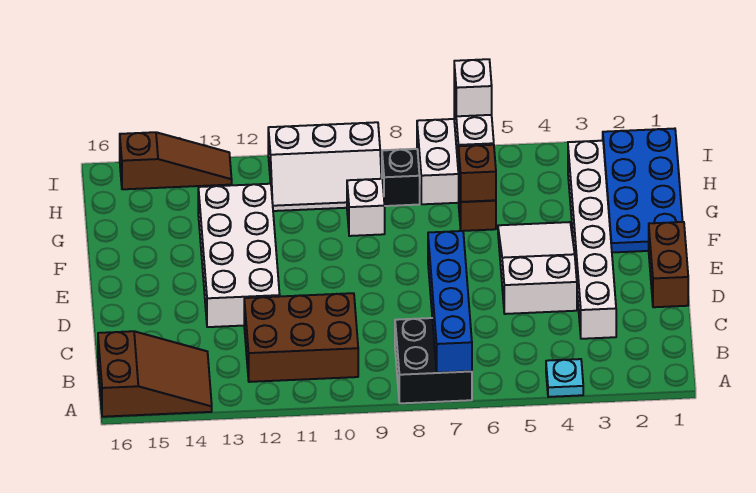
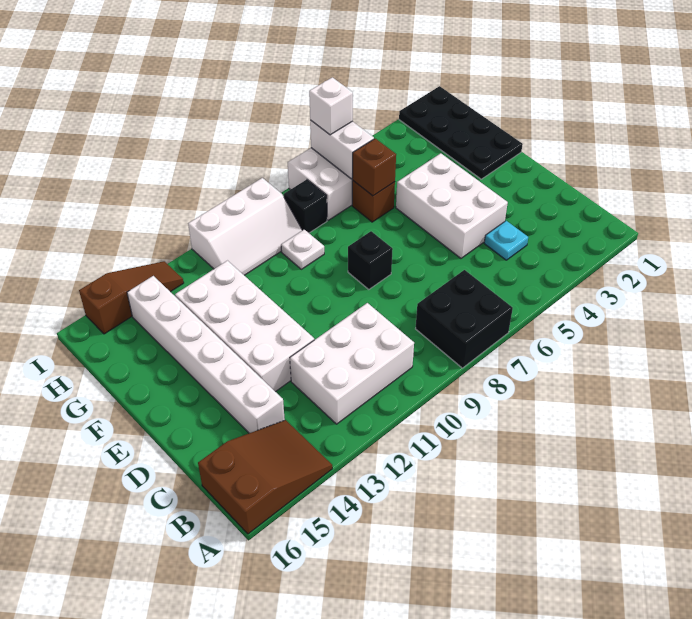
cyan plate A4 level 1 -> cyan plate C4 level 1
blue brick A7:D7 level 2 -> none
brown brick B10:C12 level 1 -> white brick B10:C12 level 1
white brick C3:H3 level 1 -> white brick C14:H14 level 1
brown brick D1:E1 level 1 -> none
white slope D4:F5 level 1 top D -> white brick D4:F5 level 1
none -> black brick E8 level 1
blue plate F1:I2 level 1 -> black plate F1:I2 level 1
white brick G9 level 1 -> white plate G9 level 1

